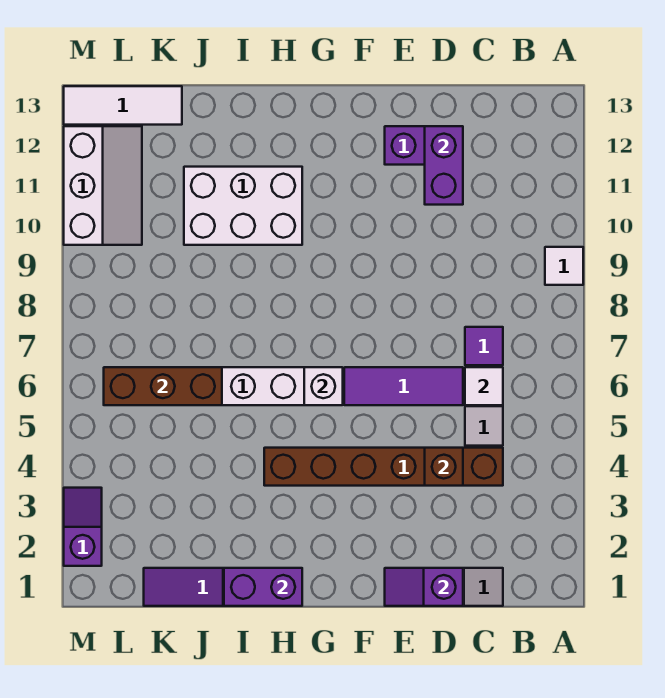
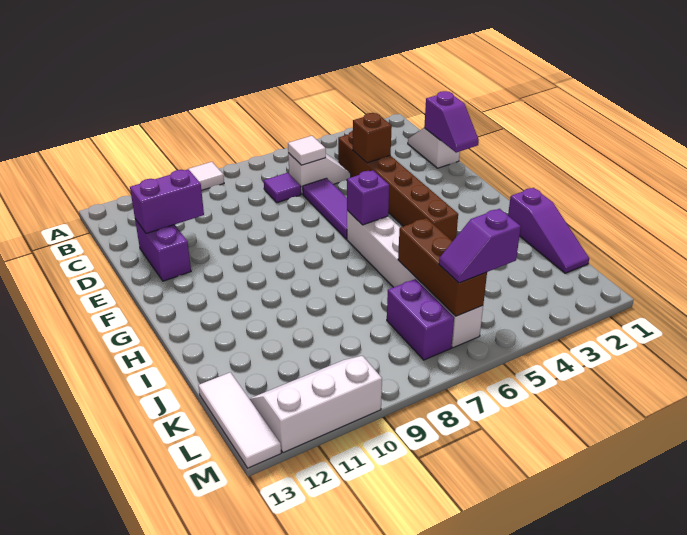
white brick G6 level 2 -> purple brick G6 level 2
purple brick H1:I1 level 2 -> purple brick K7:L7 level 1
white brick H10:J11 level 1 -> none
purple slope M2:M3 level 1 top 2 -> purple slope L5:L6 level 3 top 5

